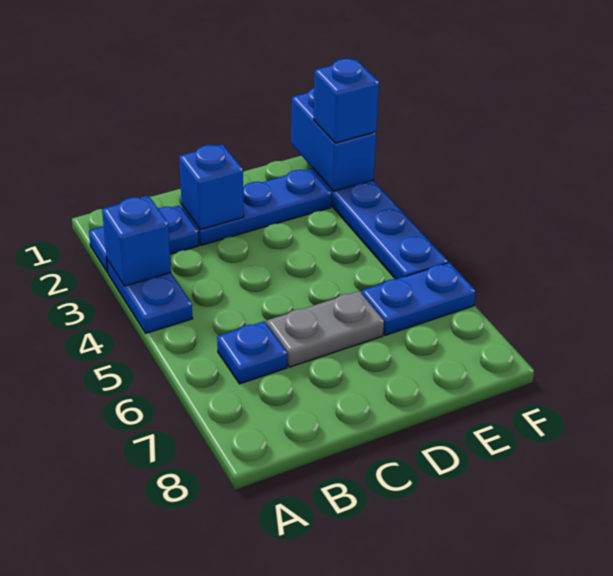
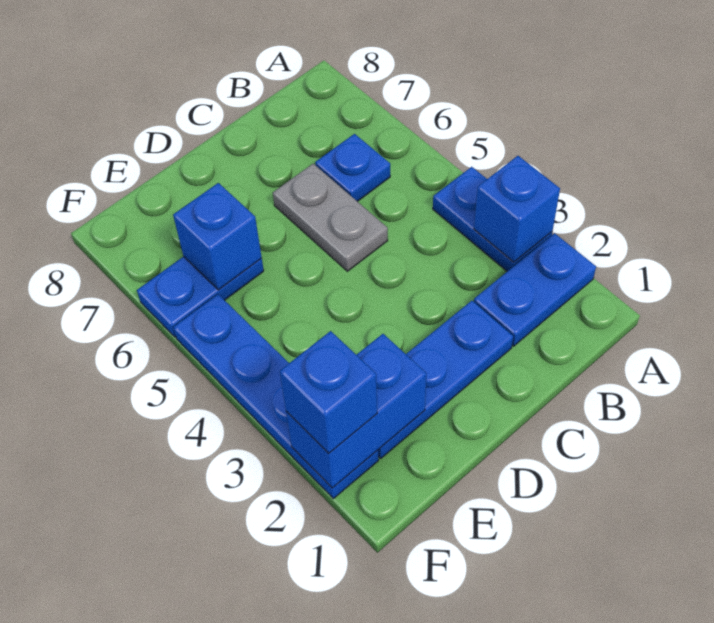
blue brick C2 level 2 -> blue brick E6 level 2
grey plate C6:D6 level 1 -> grey plate C5:C6 level 1
blue brick F1:F2 level 2 -> blue brick E2:F2 level 2

